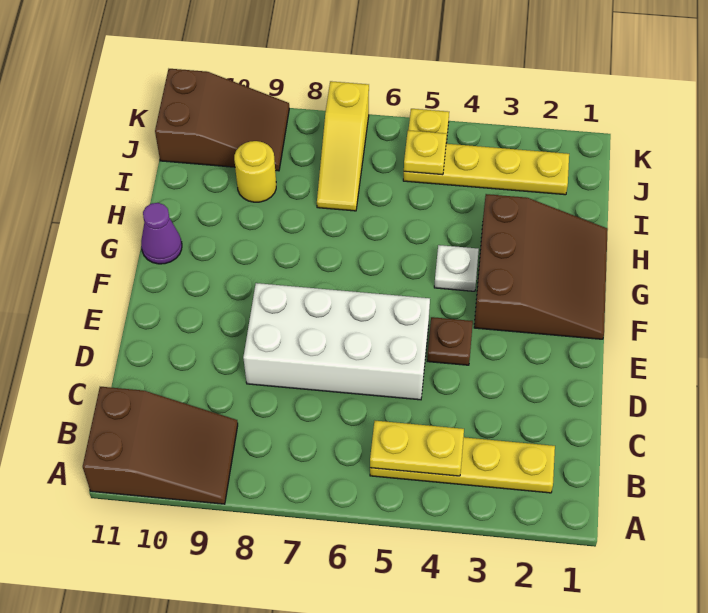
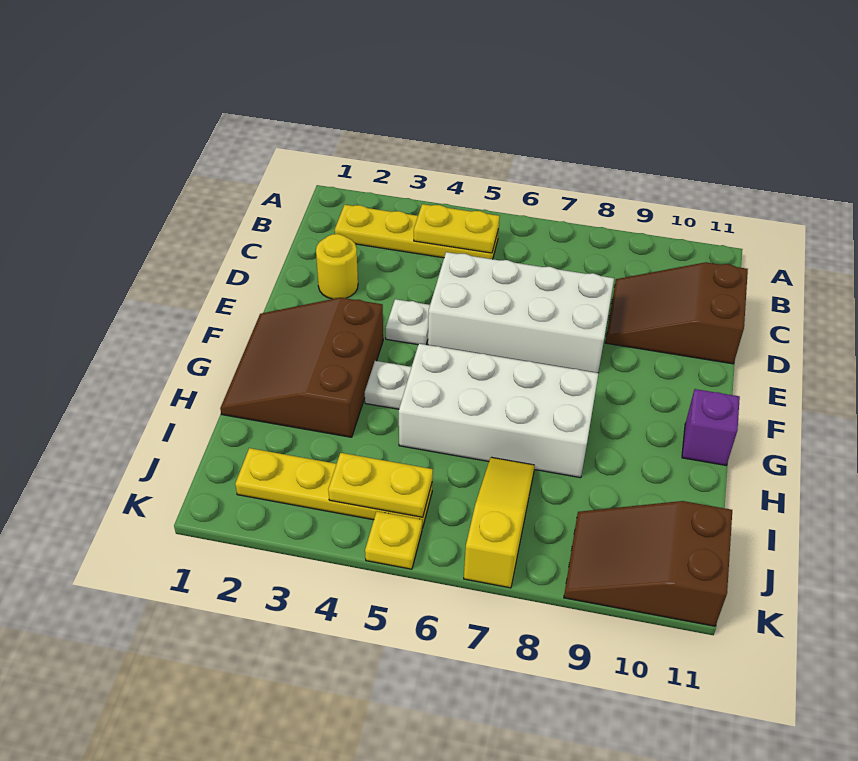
brown slope A9:B11 level 1 top 11 -> brown slope C9:D11 level 1 top 11
brown plate E4 level 1 -> white plate E4 level 1
none -> white brick G5:H8 level 1
purple cone G11 level 1 -> purple brick G11 level 1
yellow round brick I9 level 1 -> yellow round brick D2 level 1
yellow plate J5 level 2 -> yellow plate J4:J5 level 2

